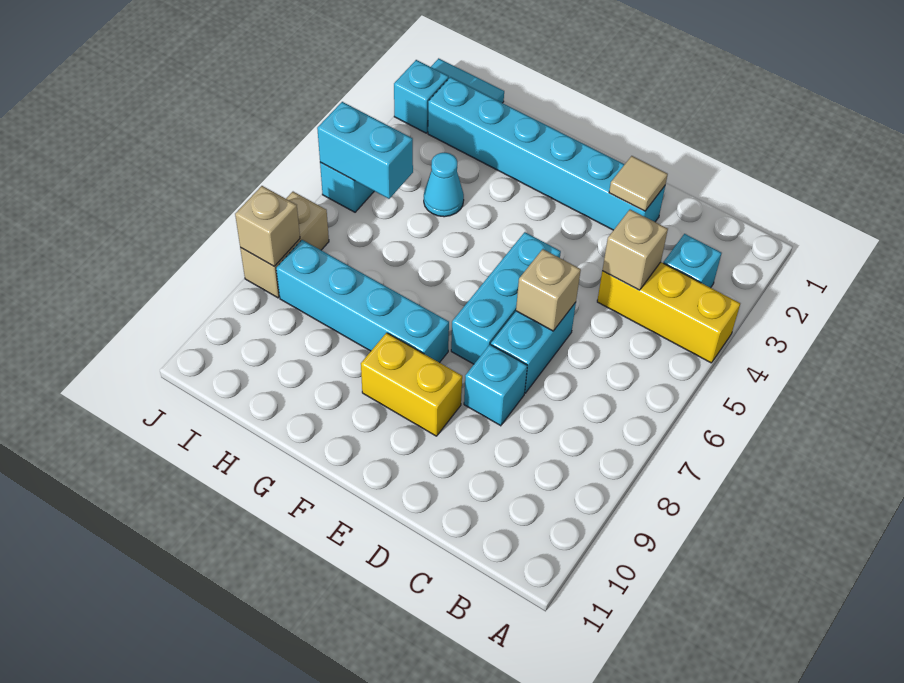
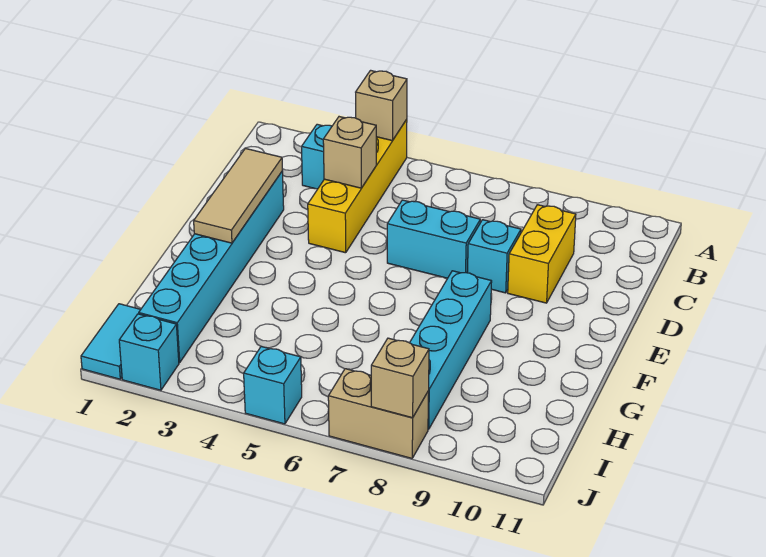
yellow brick A4:C4 level 1 -> yellow brick A4:D4 level 1
tan tile D2 level 2 -> tan tile D2:F2 level 2
tan brick D6 level 2 -> tan brick A4 level 2
cyan brick E5:E7 level 1 -> none
yellow brick E9:F9 level 1 -> yellow brick C9:D9 level 1
cyan cone H4 level 1 -> none
cyan brick I5:J5 level 2 -> none

